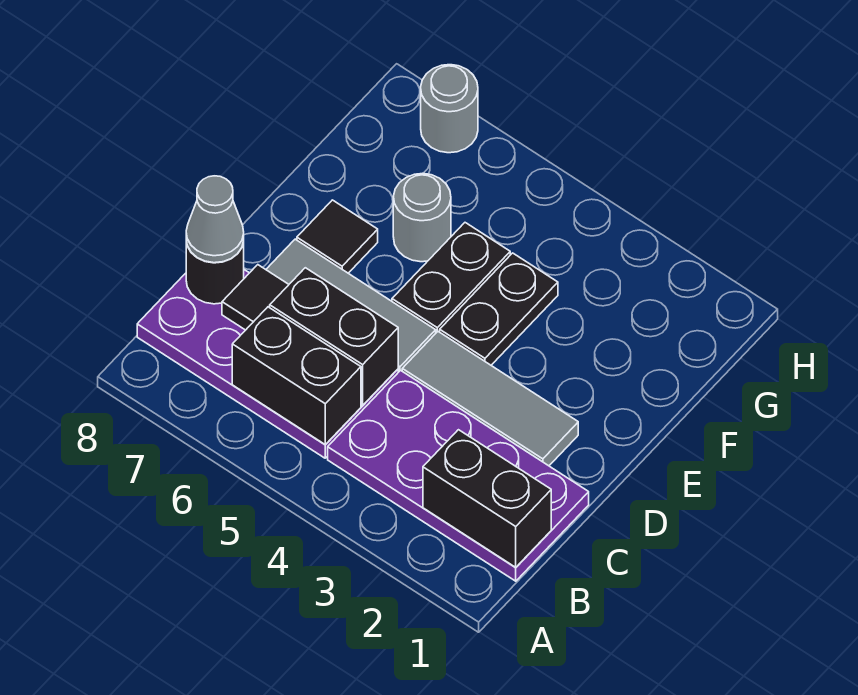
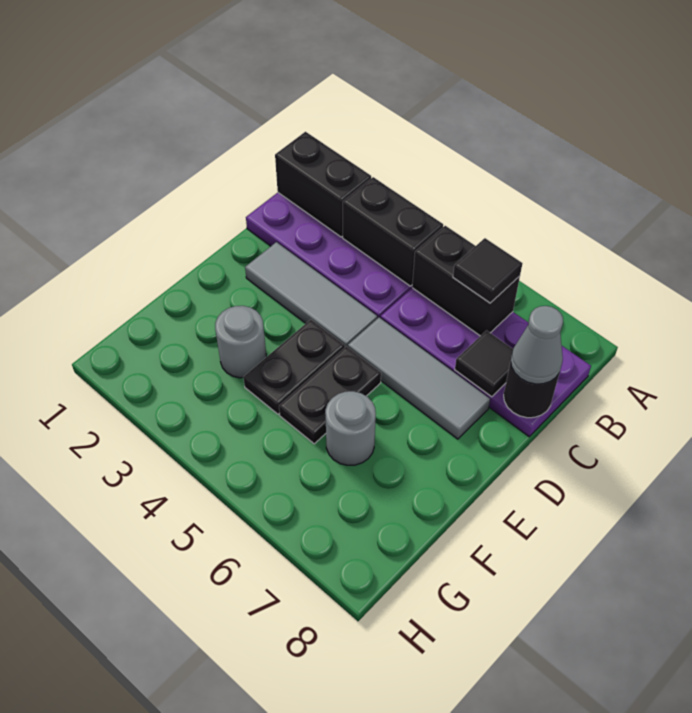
black brick C5:C6 level 2 -> black brick B3:B4 level 2
black tile E7 level 1 -> black tile B6 level 3
grey round brick H7 level 1 -> grey round brick F3 level 1

